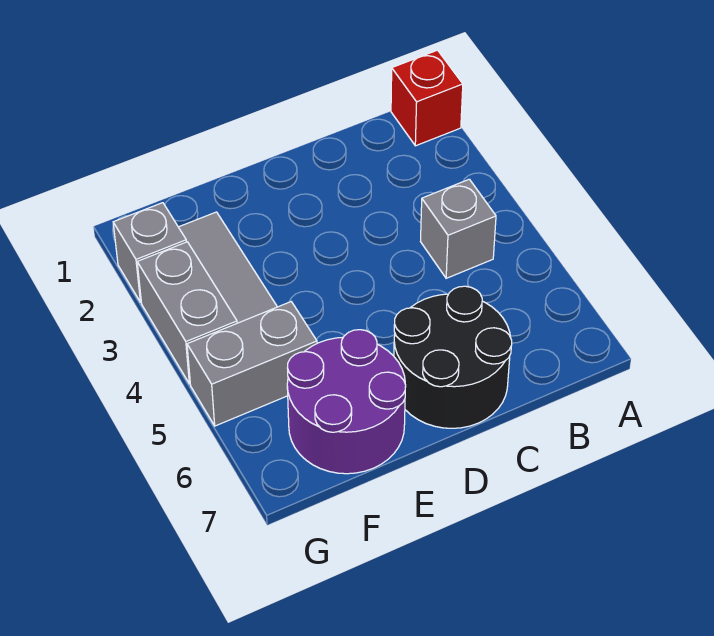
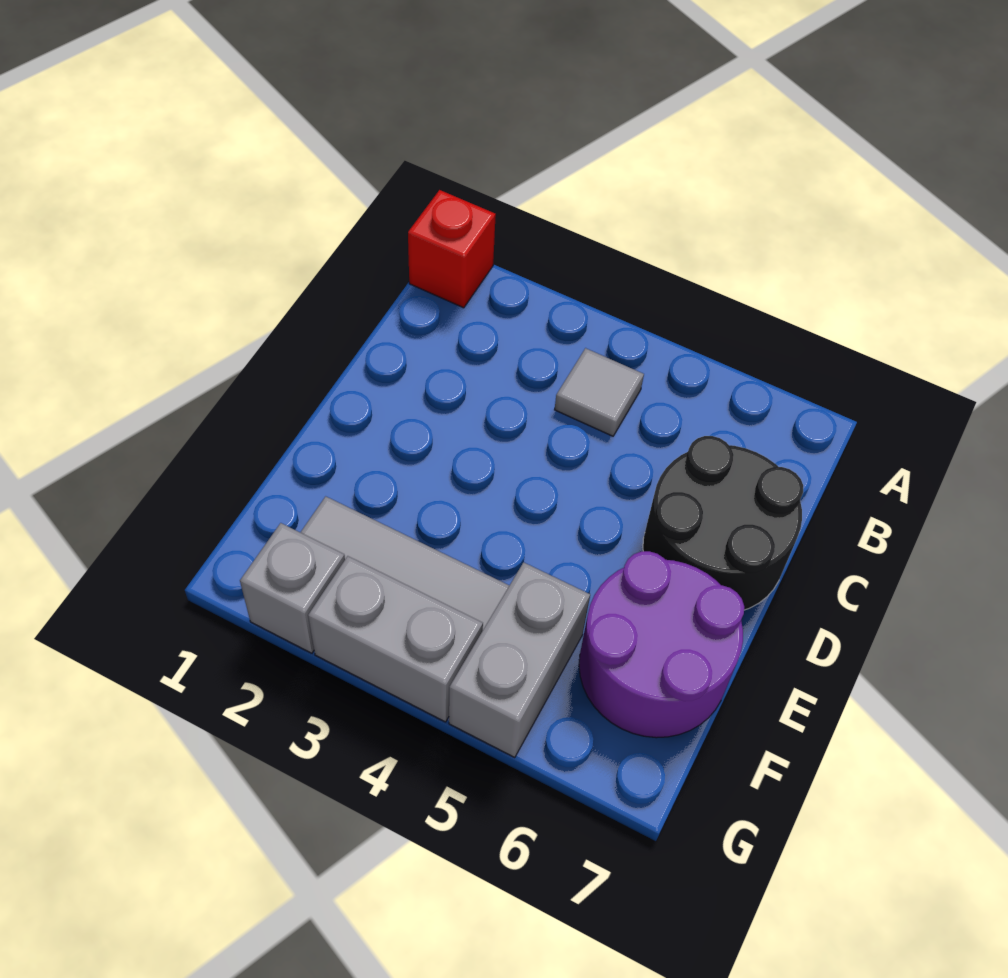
grey brick B4 level 1 -> grey tile B4 level 1

